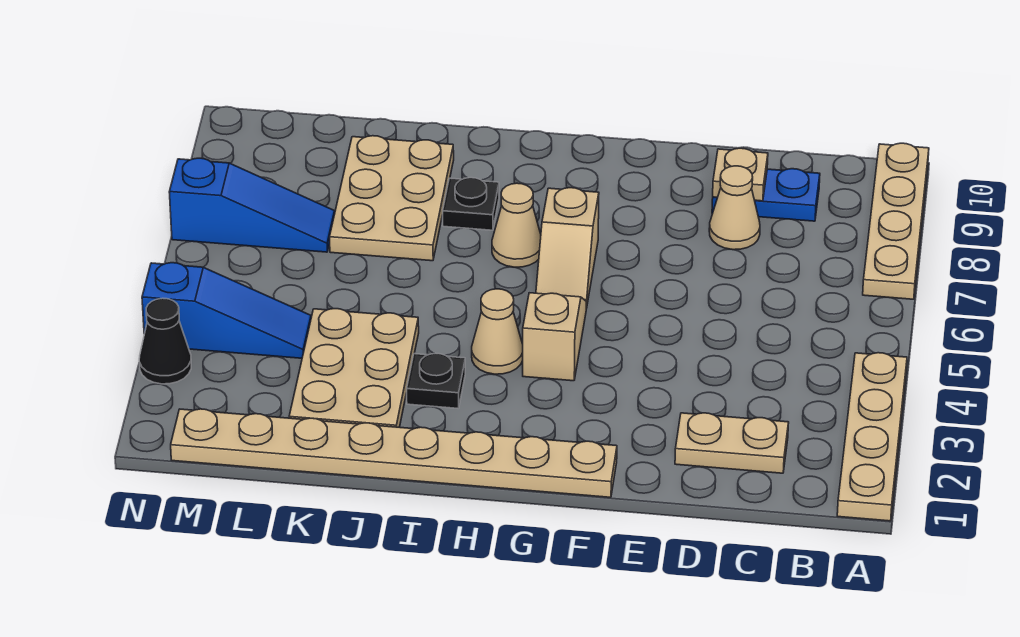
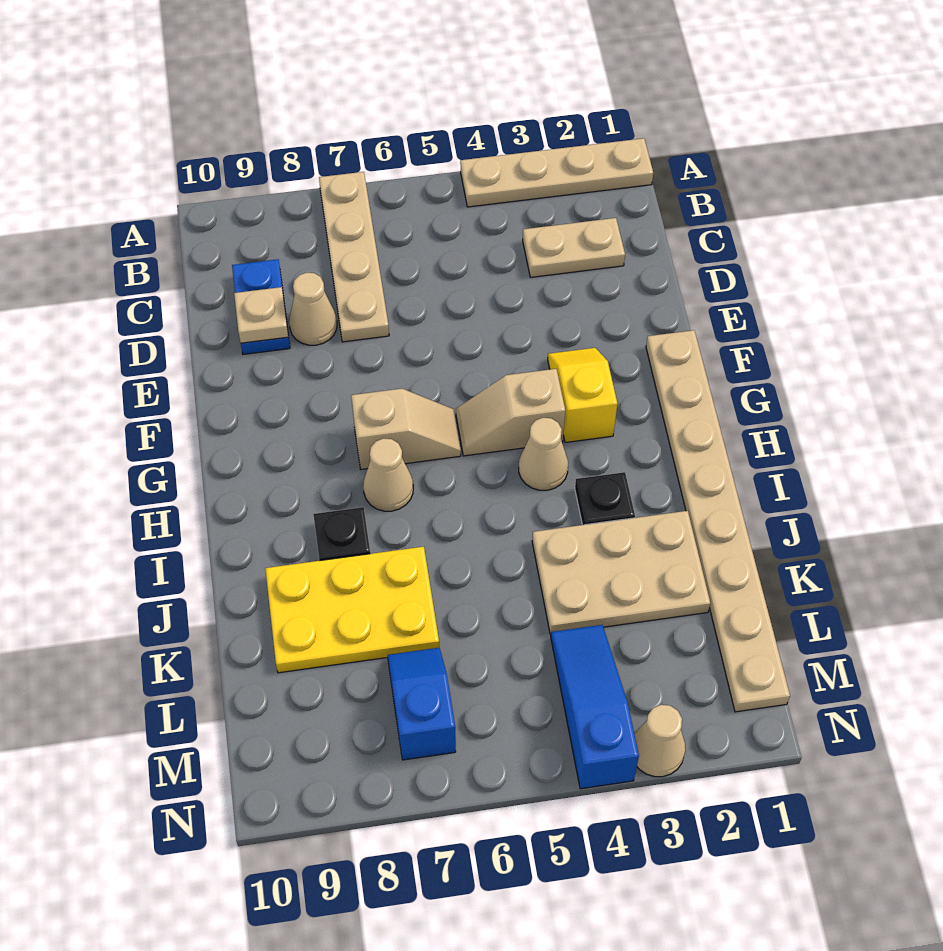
tan plate A7:A10 level 1 -> tan plate A7:D7 level 1
tan plate C2:D2 level 1 -> tan plate C2:C3 level 1
none -> yellow slope F3:G3 level 1 top G
tan plate J7:K9 level 1 -> yellow plate J7:K9 level 1
blue slope L7:N7 level 1 top N -> blue slope L7:M7 level 1 top M
black cone N3 level 1 -> tan cone N3 level 1

